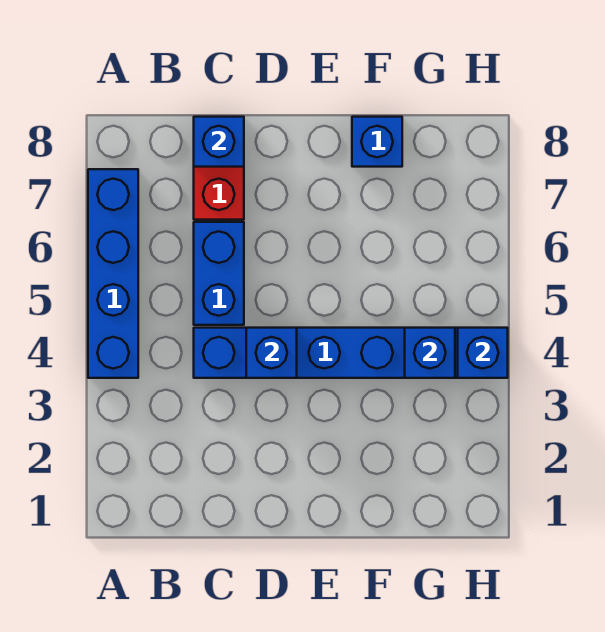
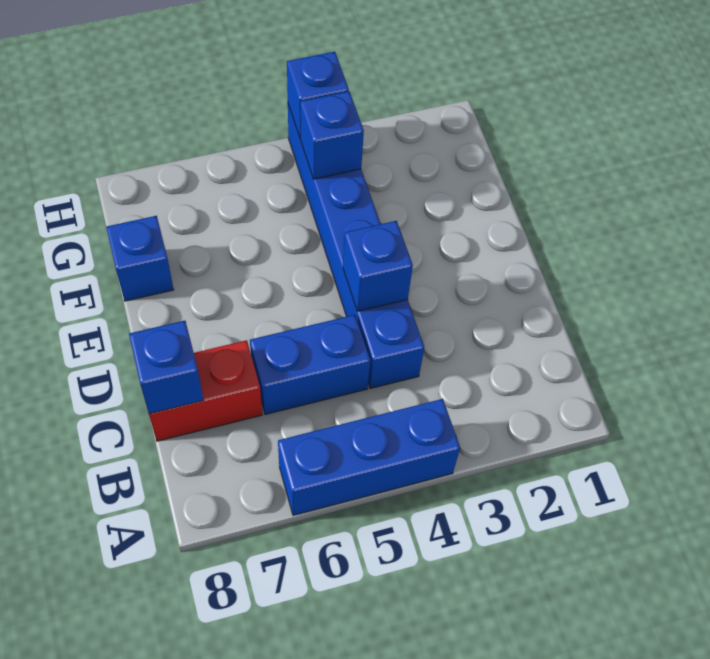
blue brick A4:A7 level 1 -> blue brick A4:A6 level 1

